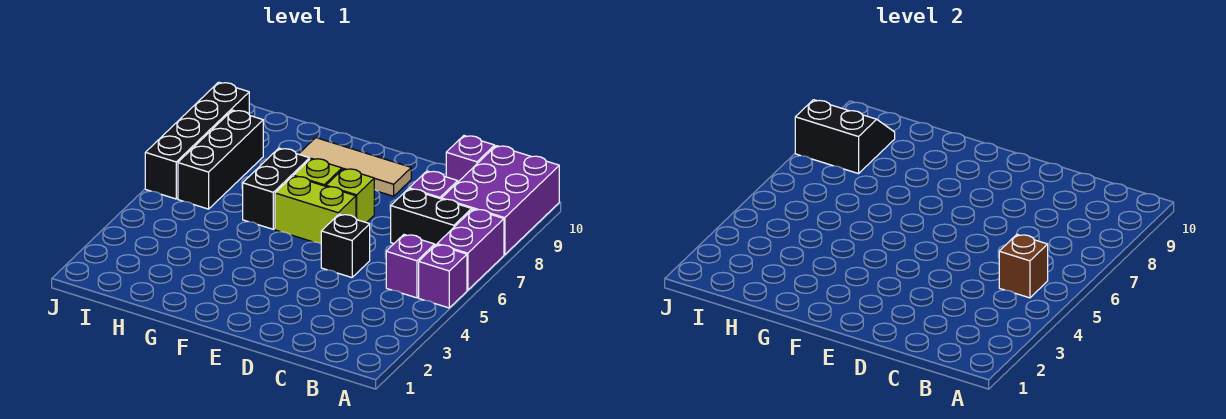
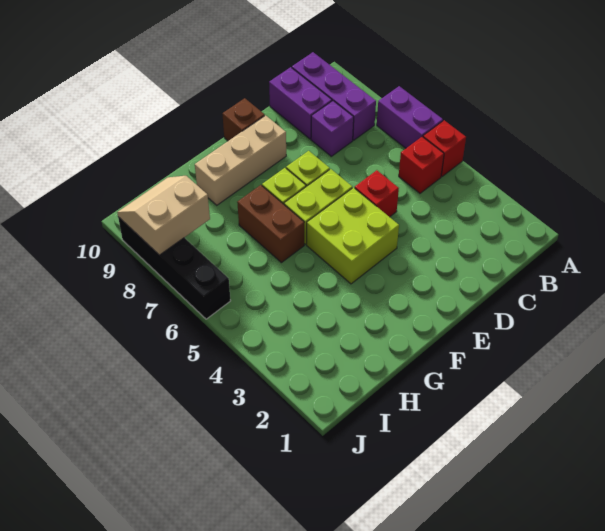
purple brick A5 level 1 -> red brick A5 level 1
purple brick A8:B10 level 1 -> purple brick B8:B10 level 1
purple brick B5 level 1 -> red brick B5 level 1
brown brick B5 level 2 -> brown brick E10 level 1
black brick B7:C7 level 1 -> none
purple brick C10 level 1 -> purple brick C9:C10 level 1
black brick D5 level 1 -> red brick D5 level 1
none -> lime brick E4:F5 level 1
tan tile E9:G9 level 1 -> tan brick E9:G9 level 1
black brick G6:G7 level 1 -> brown brick G6:G7 level 1
black brick I6:I8 level 1 -> none
black slope I8:J9 level 2 top 8 -> tan slope I8:J9 level 2 top 8

